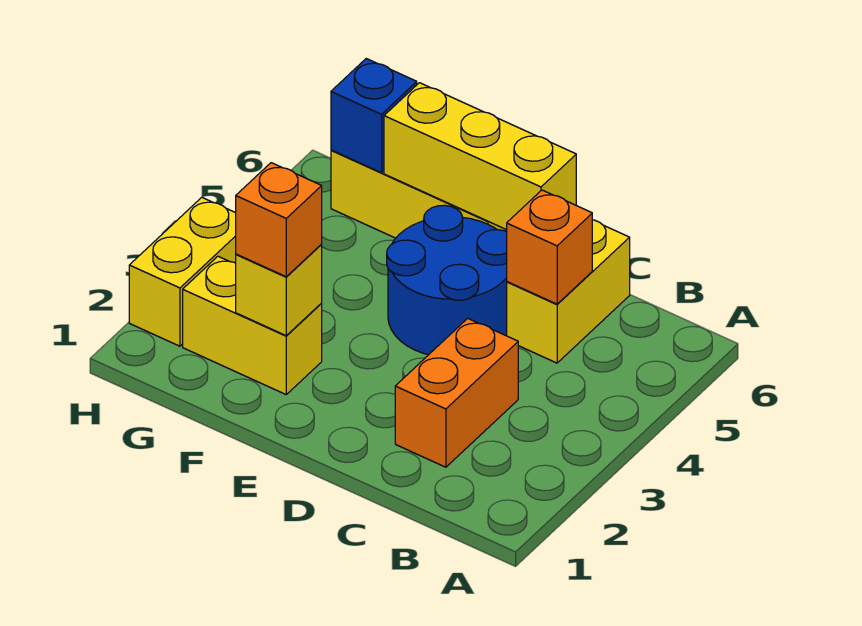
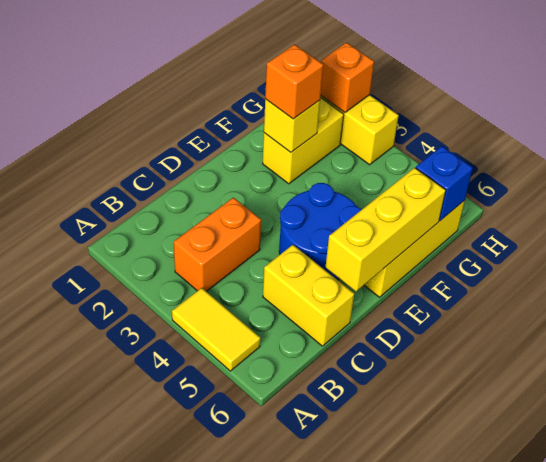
none -> yellow tile A4:A5 level 1
orange brick C2:C3 level 1 -> orange brick B3:C3 level 1
orange brick C5 level 2 -> orange brick H2 level 2

